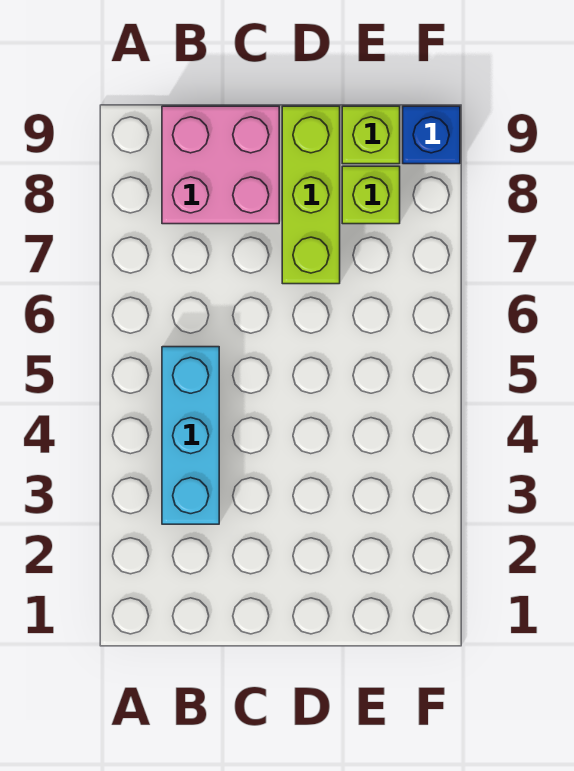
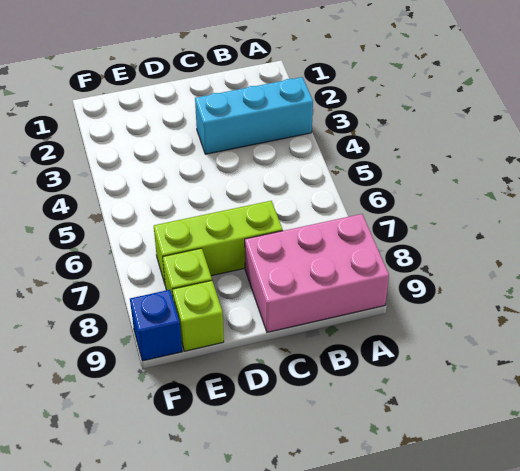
cyan brick B3:B5 level 1 -> cyan brick A3:C3 level 1
pink brick B8:C9 level 1 -> pink brick A8:C9 level 1
lime brick D7:D9 level 1 -> lime brick C7:E7 level 1

